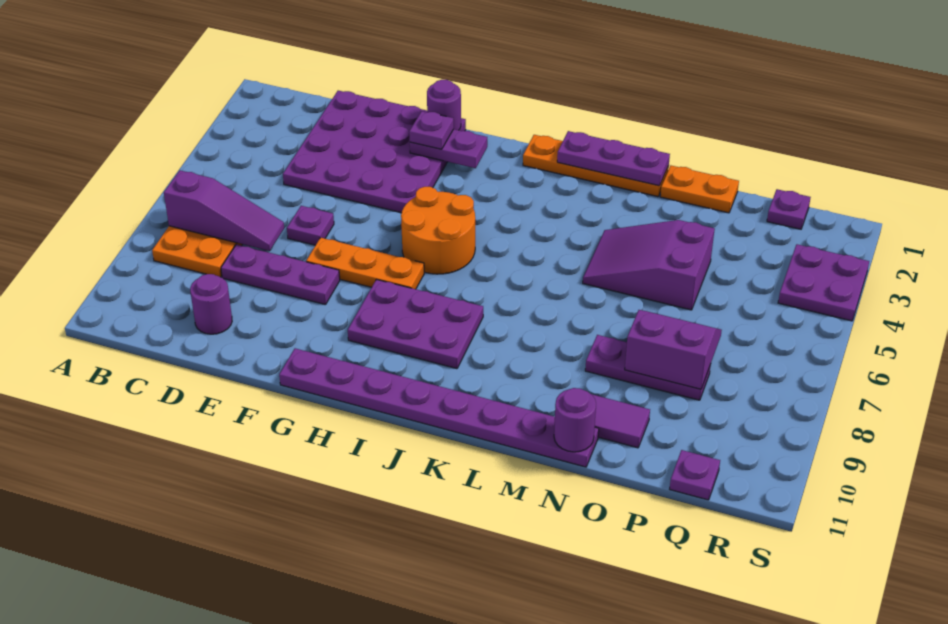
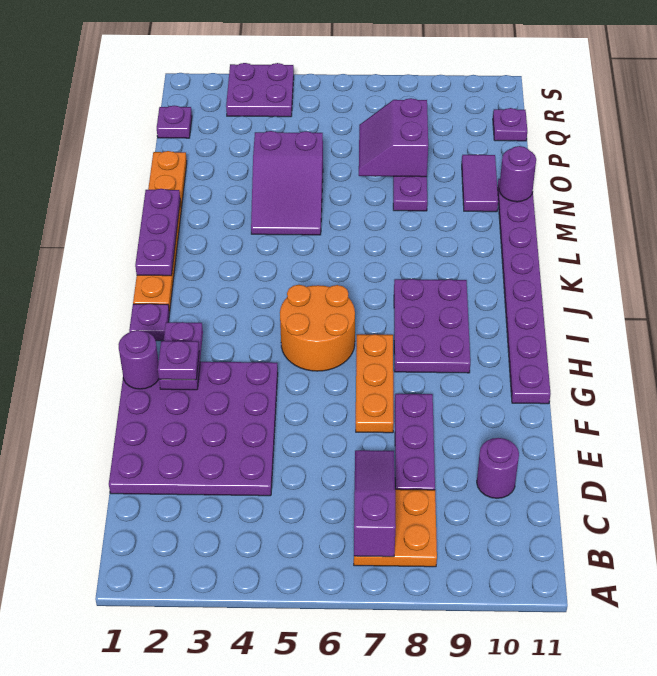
purple plate E6 level 1 -> purple plate I1 level 1

